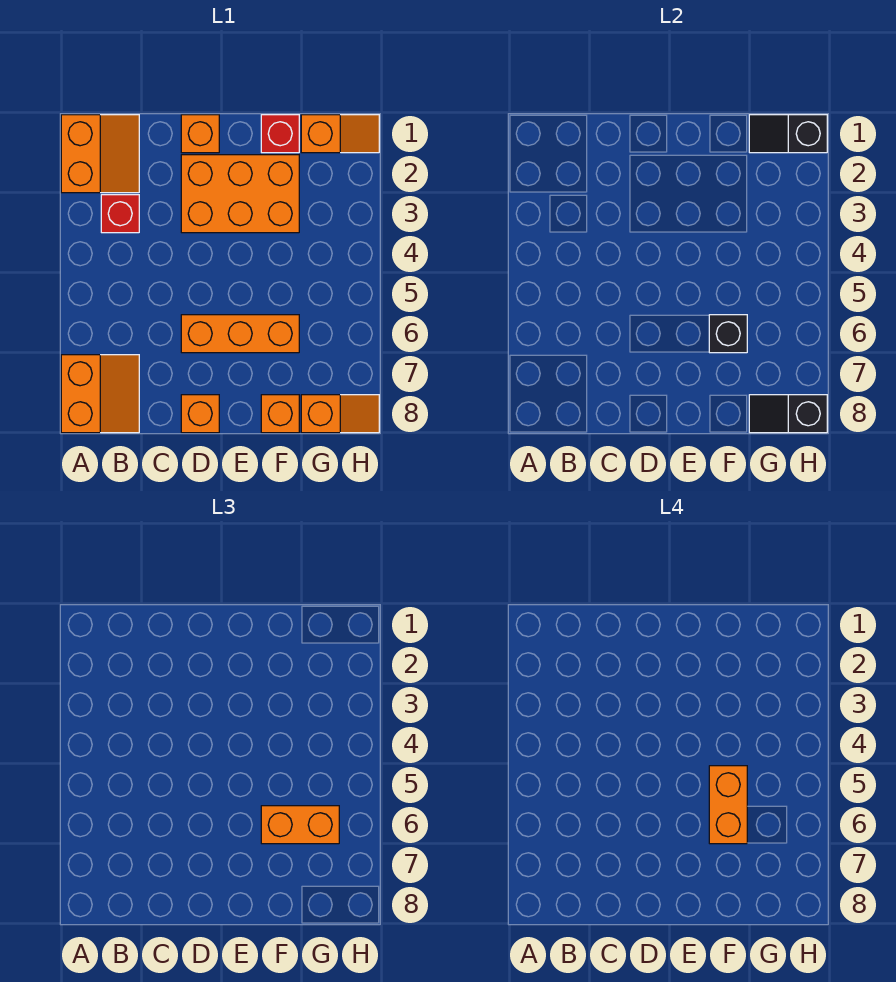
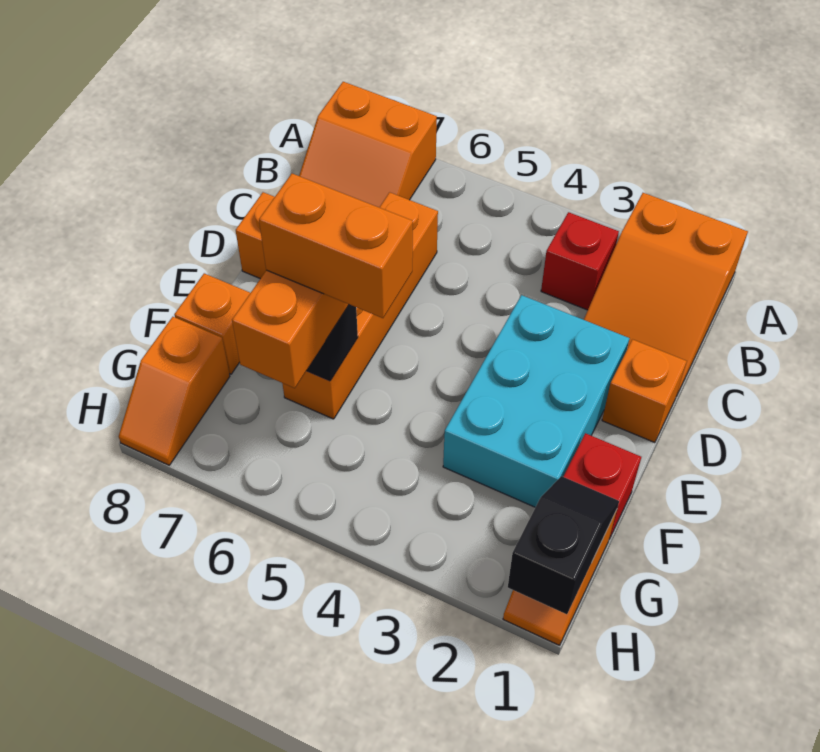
orange slope A1:B2 level 1 top A -> orange slope A1:C2 level 1 top A
orange brick D2:F3 level 1 -> cyan brick D2:F3 level 1
orange brick D6:F6 level 1 -> orange brick C6:F6 level 1
black slope G8:H8 level 2 top H -> none

